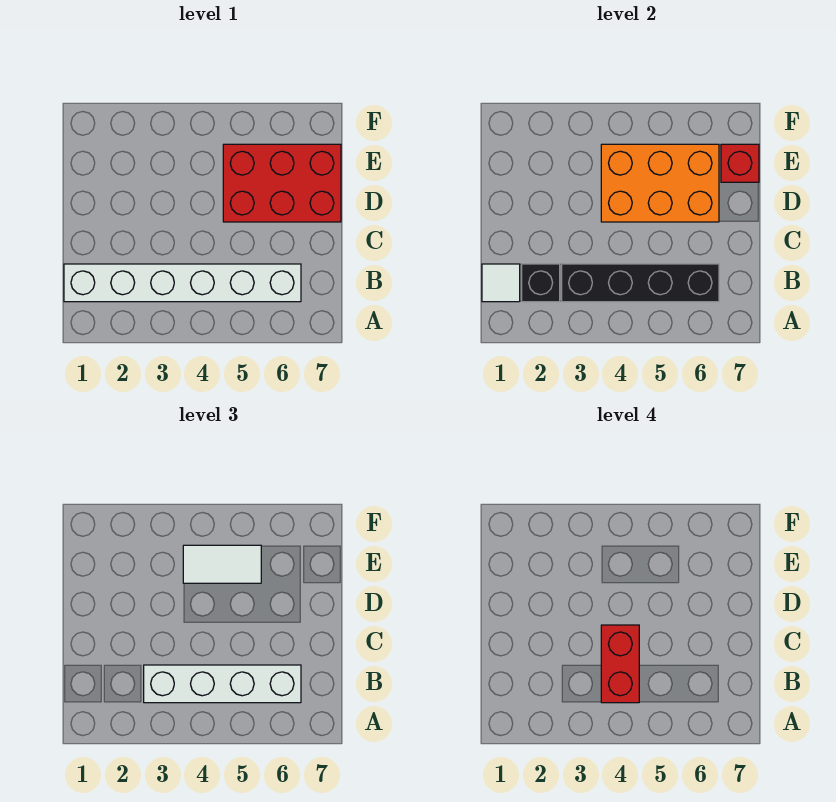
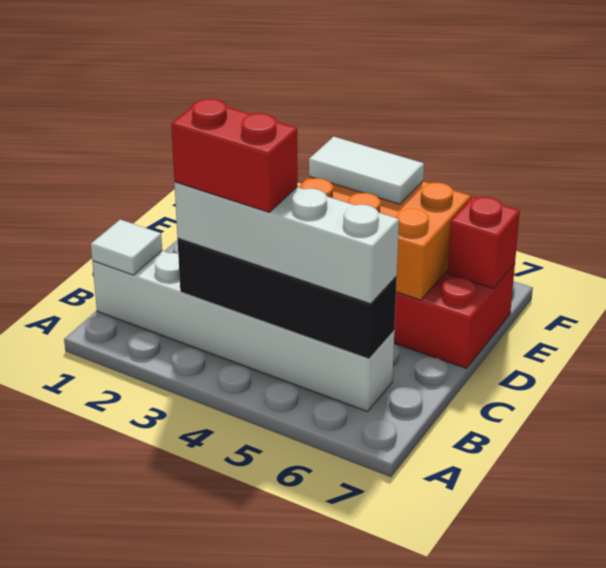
black brick B2 level 2 -> none
red brick B4:C4 level 4 -> red brick B3:B4 level 4

